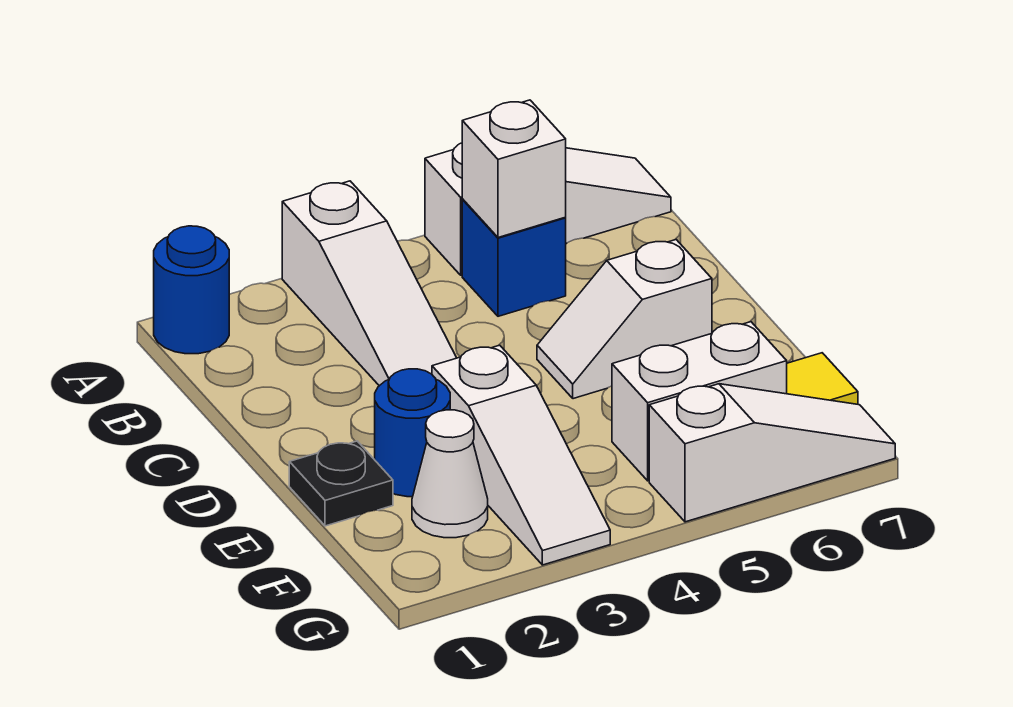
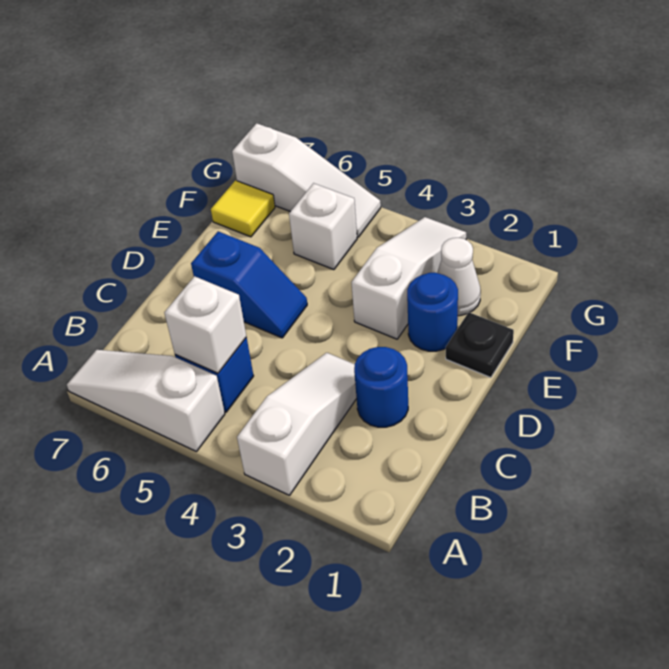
blue round brick A1 level 1 -> blue round brick C2 level 1
white slope D5:D6 level 1 top 6 -> blue slope D5:D6 level 1 top 6
white brick F5:F6 level 1 -> white brick F5 level 1
white slope G5:G7 level 1 top 5 -> white slope G5:G7 level 1 top 7

